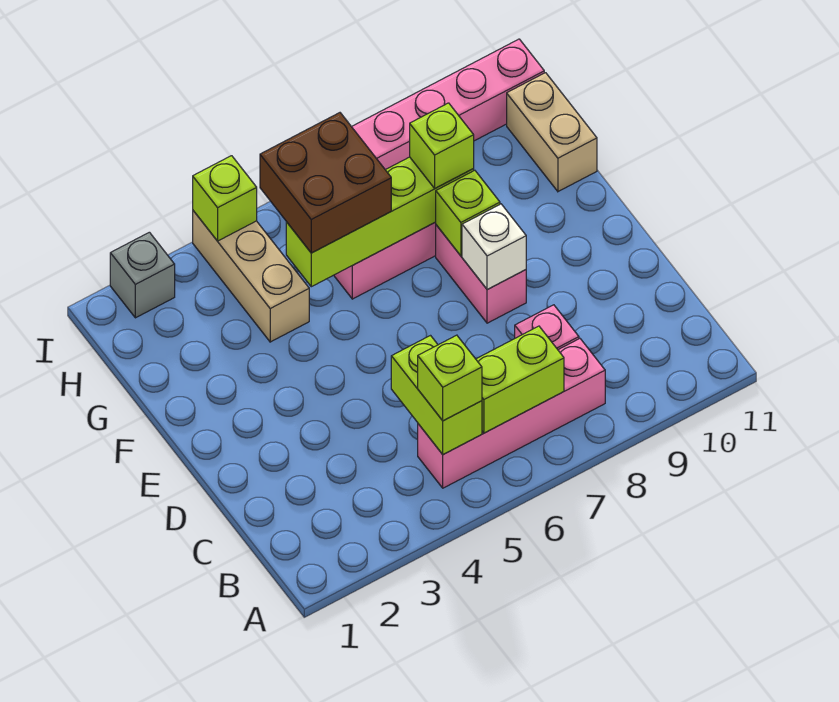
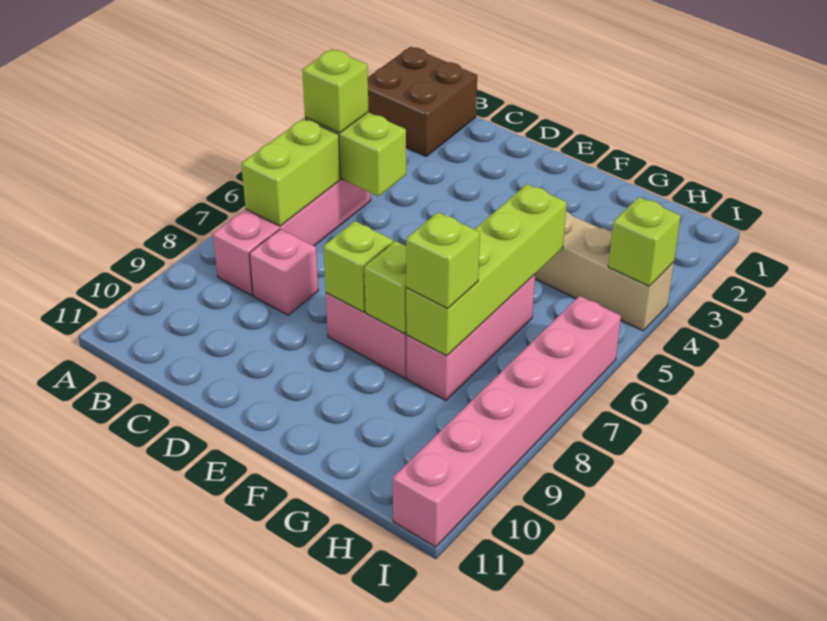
white brick E8 level 2 -> lime brick E8 level 2
brown brick G5:H6 level 3 -> brown brick A1:B2 level 1
tan brick G11:H11 level 1 -> none
grey brick I2 level 1 -> none

